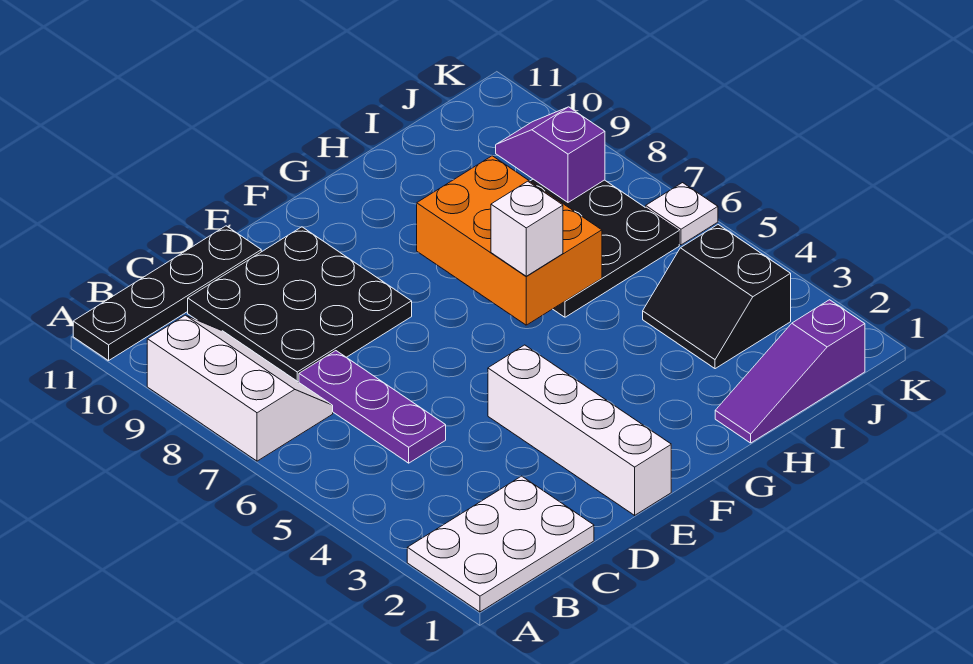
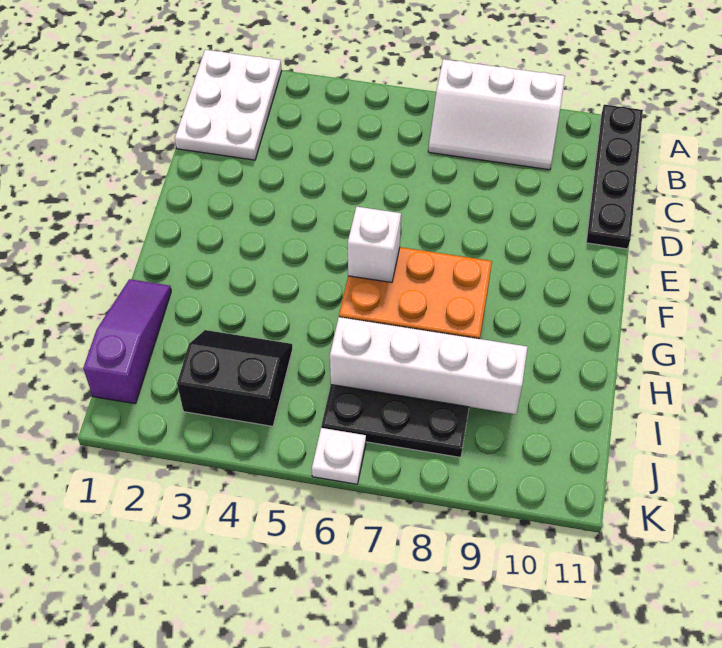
purple plate C5:C7 level 1 -> none
black plate C8:E10 level 1 -> none
white brick E1:E4 level 1 -> white brick I6:I9 level 2
purple slope J8:J9 level 2 top 8 -> none

